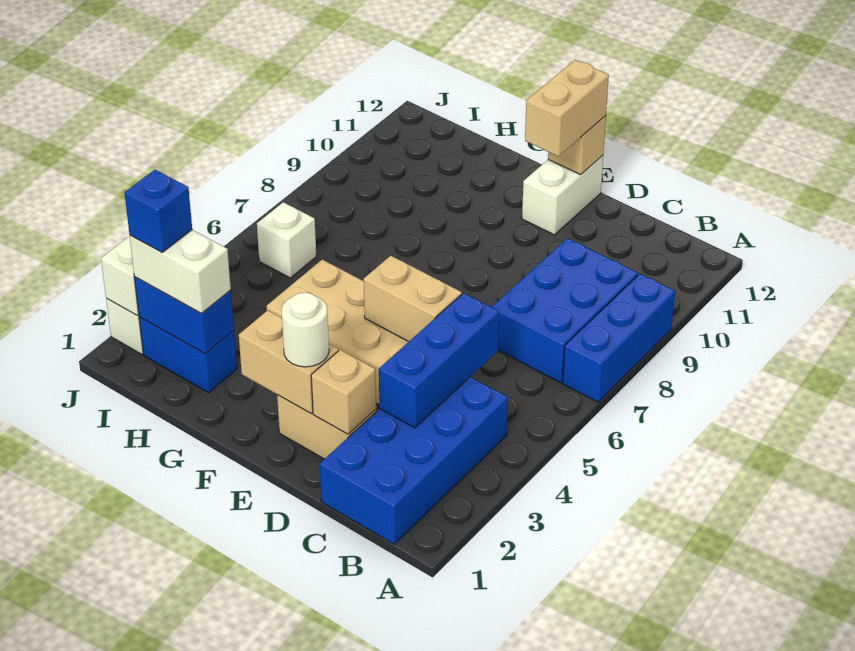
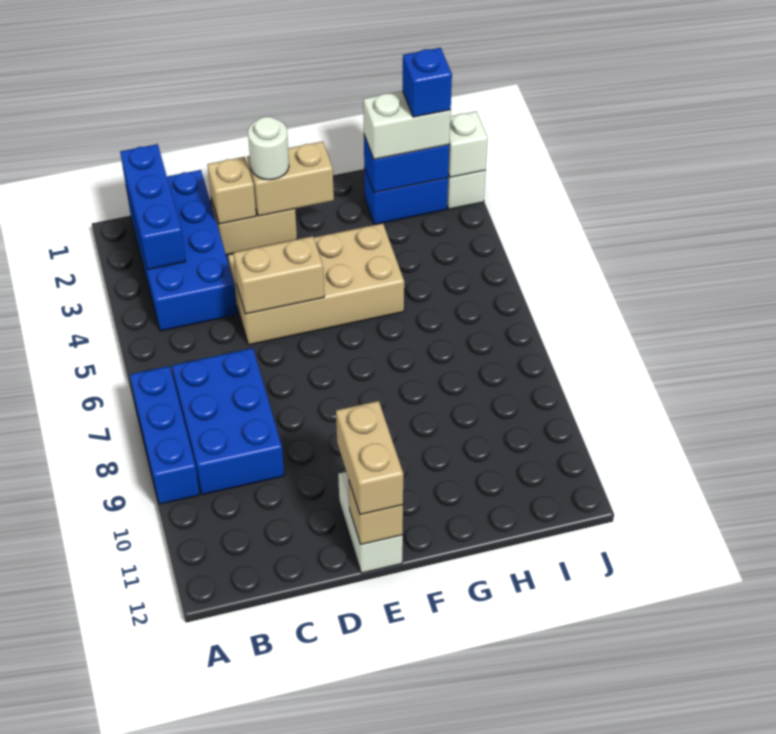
blue brick C3:C5 level 2 -> blue brick B1:B3 level 2
white brick I6 level 1 -> none

